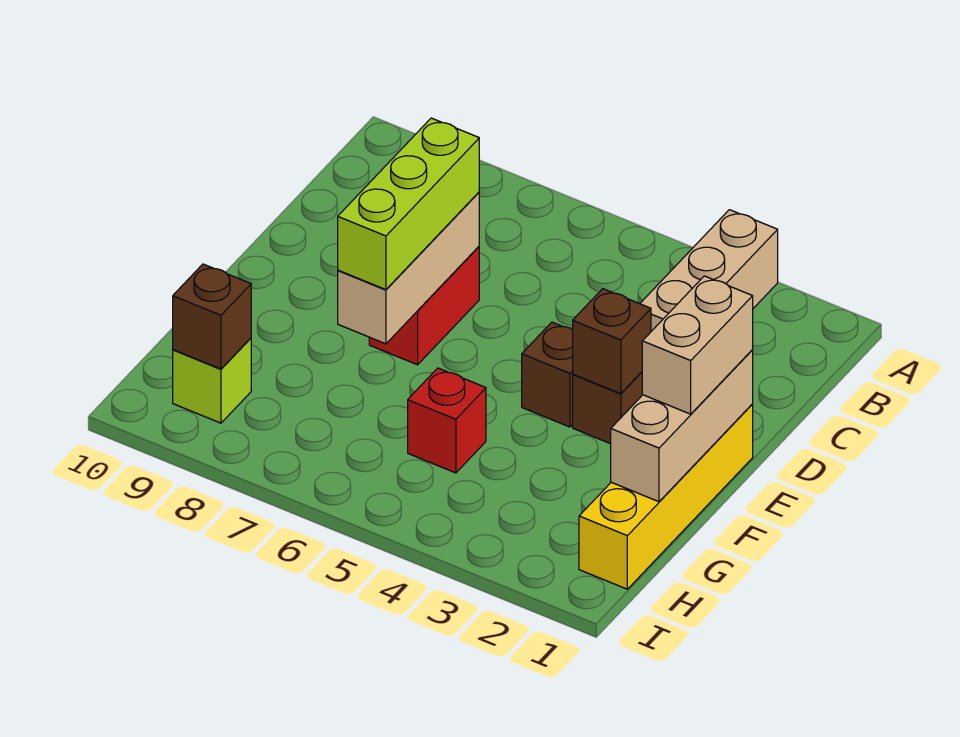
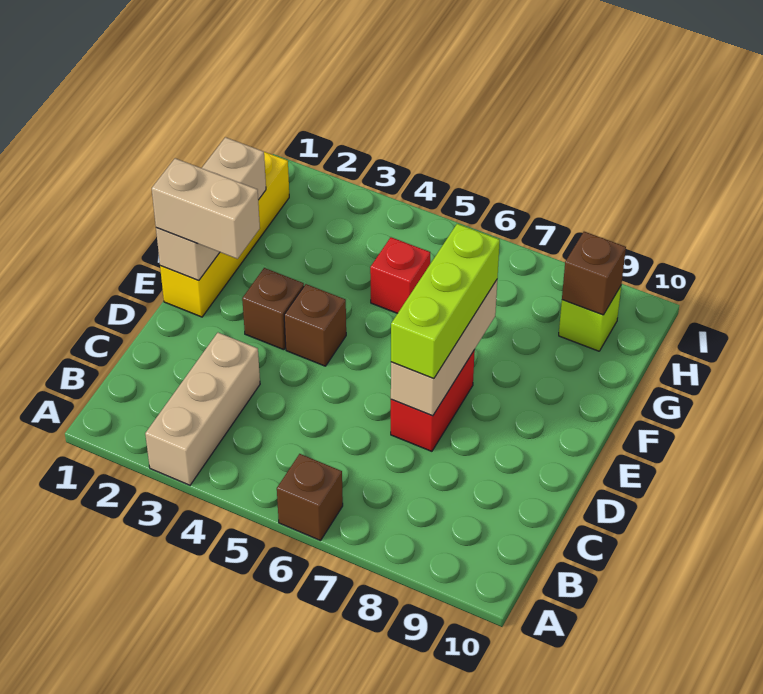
tan brick E1:F1 level 3 -> tan brick E1:E2 level 3
brown brick E3 level 2 -> brown brick A6 level 1

